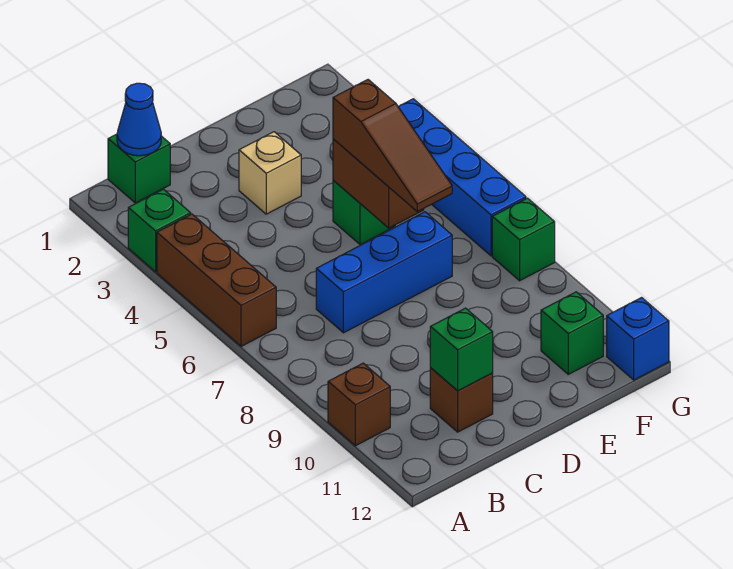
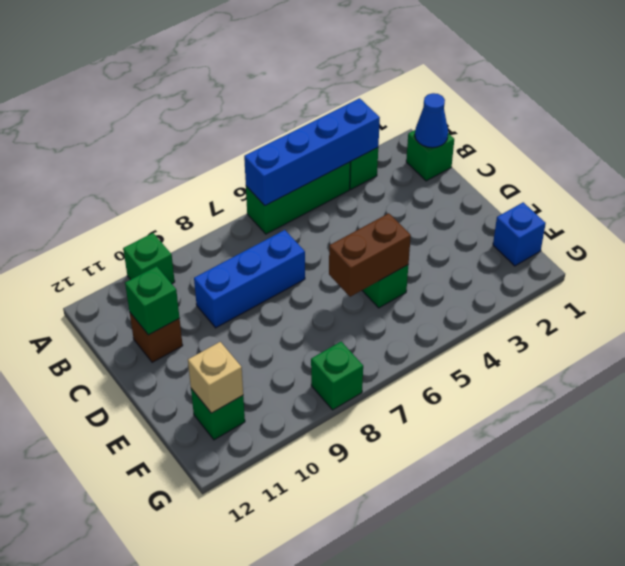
brown brick A4:A6 level 1 -> green brick A4:A6 level 1
brown brick A10 level 1 -> green brick A10 level 1
blue brick C7:E7 level 1 -> blue brick C7:C9 level 1
tan brick D3 level 1 -> tan brick F11 level 2
brown slope E5:E7 level 3 top 5 -> none
blue brick G4:G7 level 1 -> blue brick A3:A6 level 2
blue brick G12 level 1 -> blue brick F1 level 1

